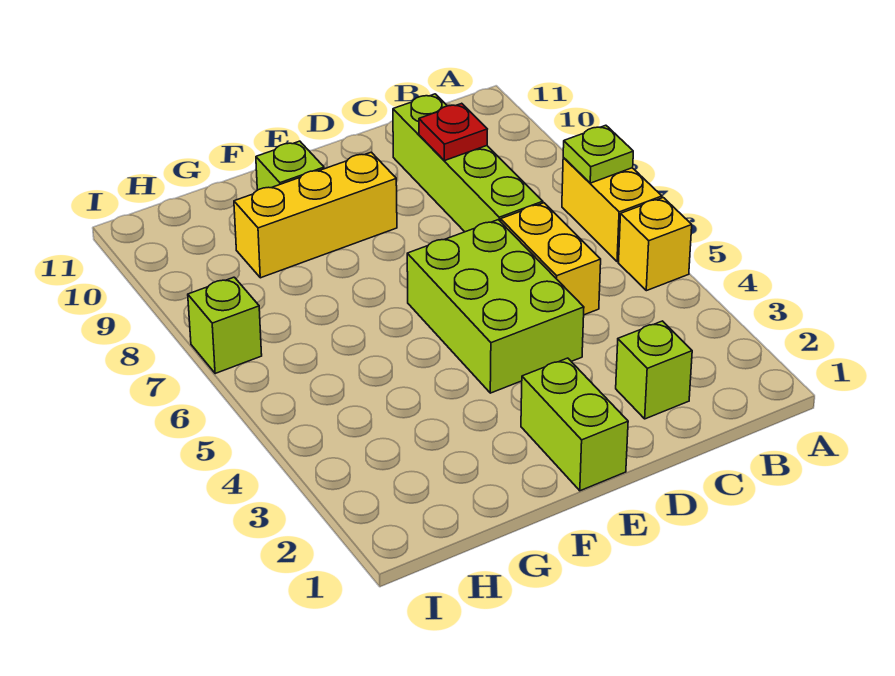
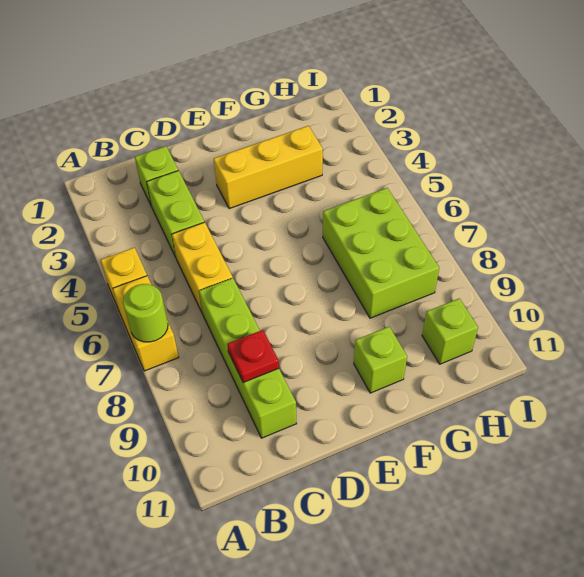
lime plate A7 level 2 -> lime round brick A7 level 2
lime brick D4:E6 level 1 -> lime brick G6:H8 level 1
lime brick E1:E2 level 1 -> lime brick C3:C4 level 1
yellow brick E9:G9 level 1 -> yellow brick E3:G3 level 1
lime brick I7 level 1 -> lime brick H10 level 1

